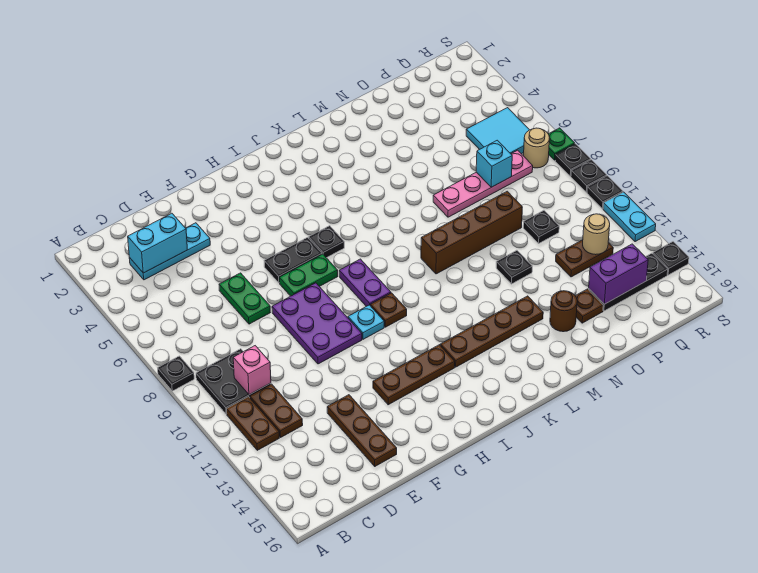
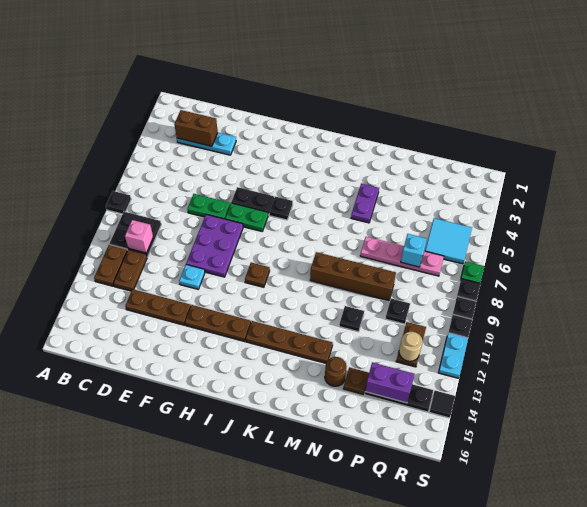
cyan brick C3:D3 level 2 -> brown brick C3:D3 level 2
green plate E6:E7 level 1 -> green plate E7:F7 level 1
brown plate E13:E15 level 1 -> brown plate D13:F13 level 1
cyan plate H10 level 1 -> cyan plate F11 level 1
purple plate I8:I9 level 1 -> purple plate M4:M5 level 1
brown plate P12:Q12 level 1 -> brown plate Q11:Q12 level 1
tan round brick R7 level 1 -> none
black plate S14 level 1 -> black tile S14 level 1

